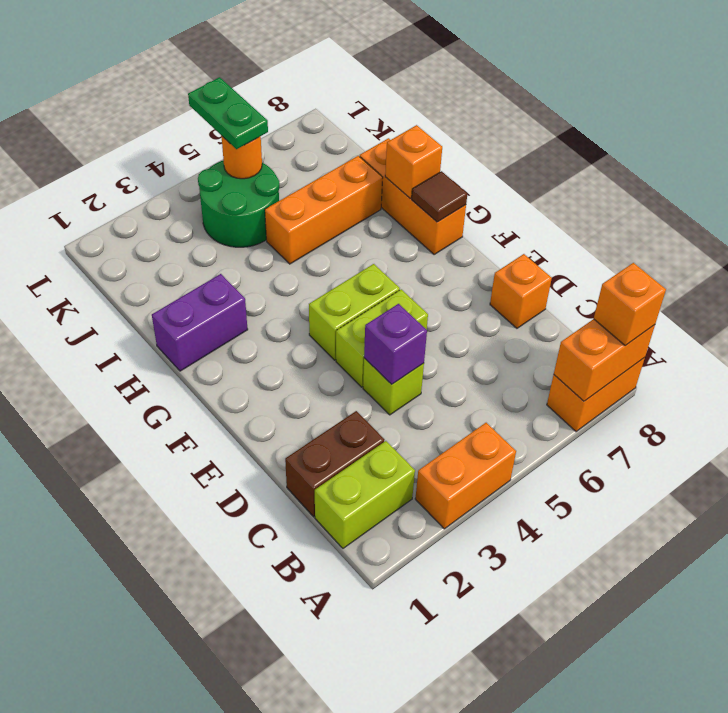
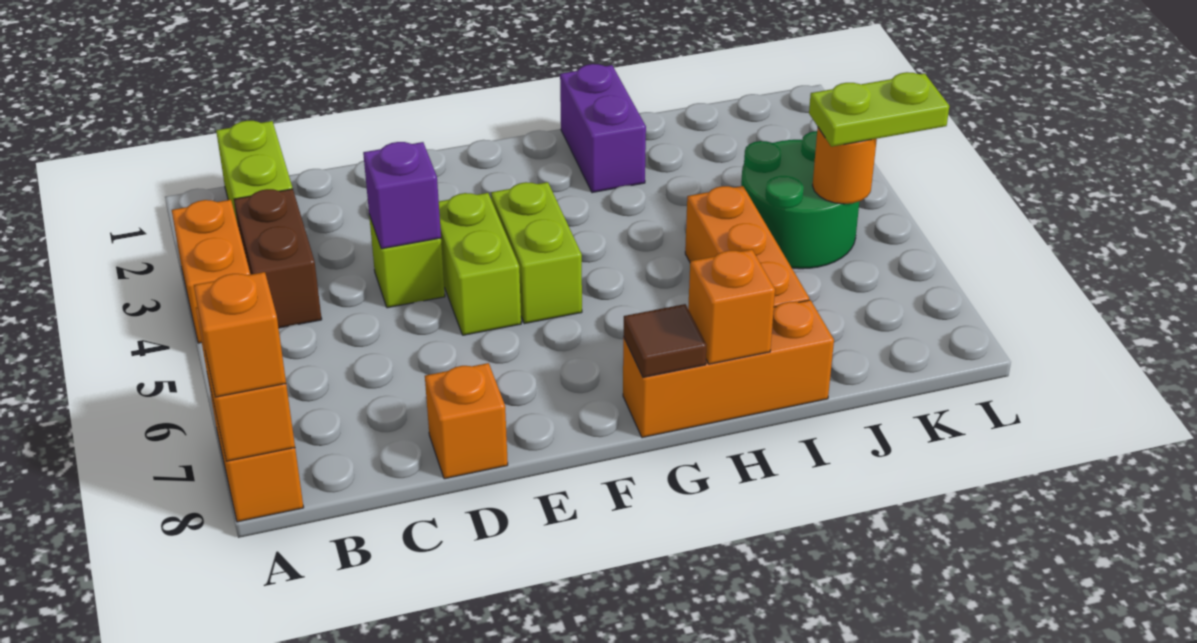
brown brick C1:C2 level 1 -> brown brick B3:B4 level 1
green plate K5:L5 level 3 -> lime plate K5:L5 level 3

